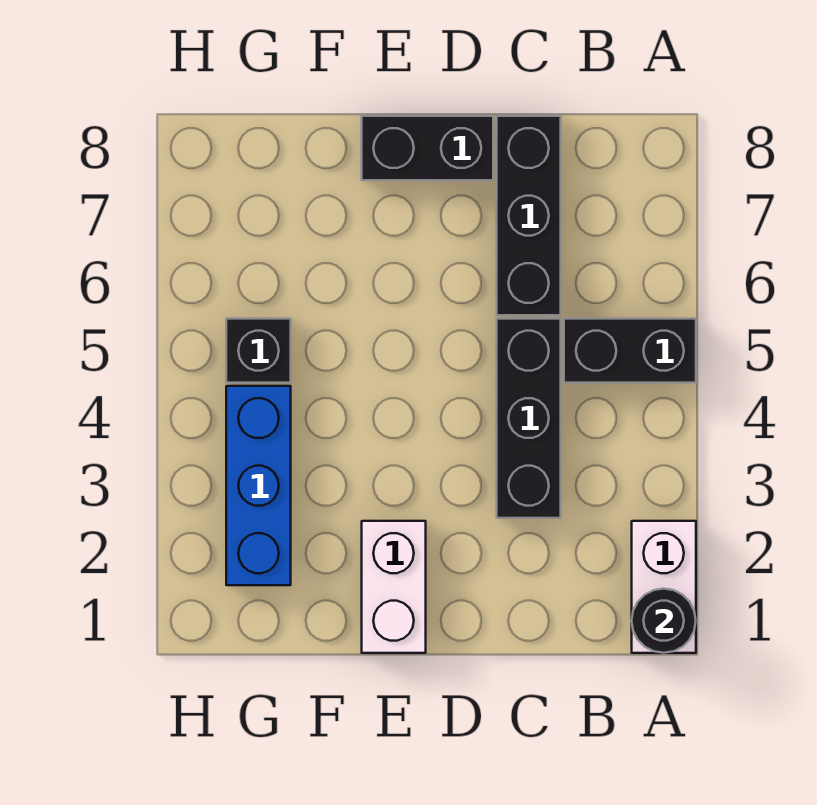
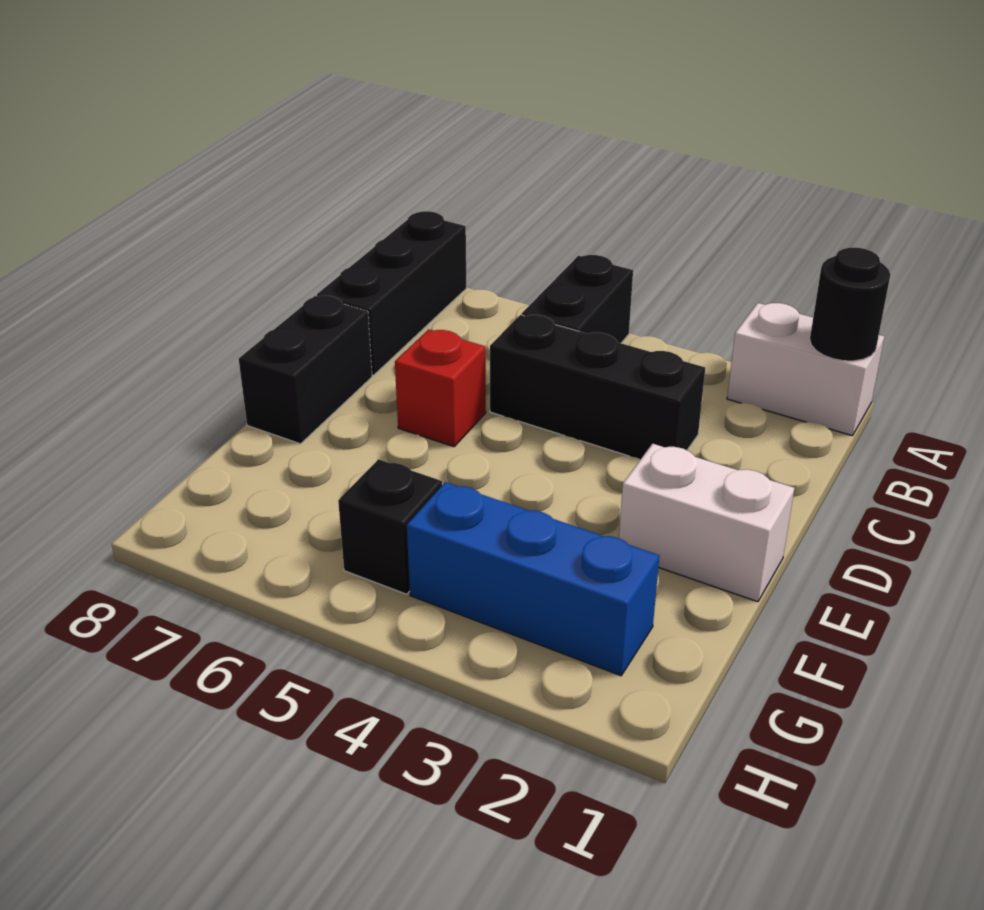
black brick C6:C8 level 1 -> black brick A8:C8 level 1
none -> red brick D6 level 1

